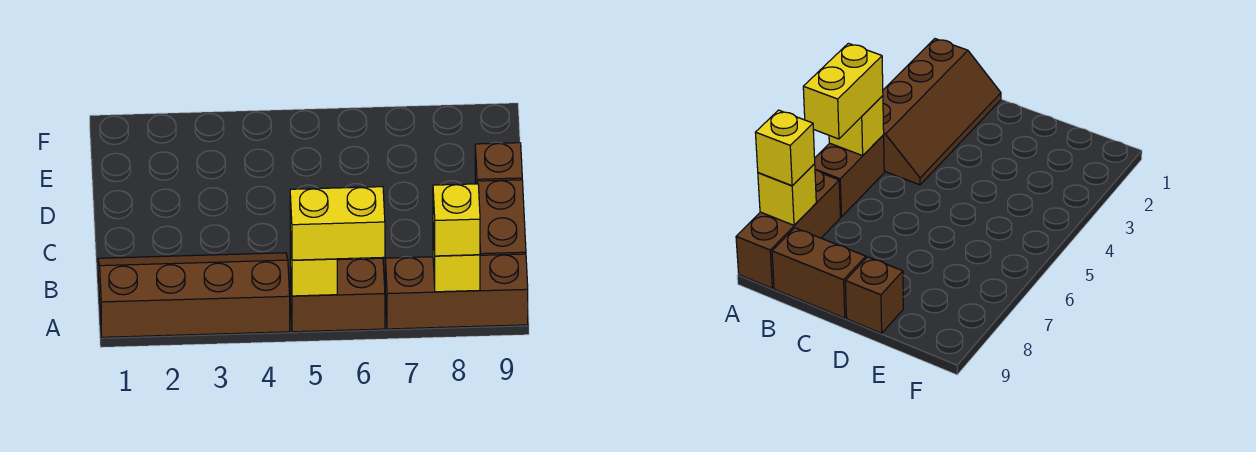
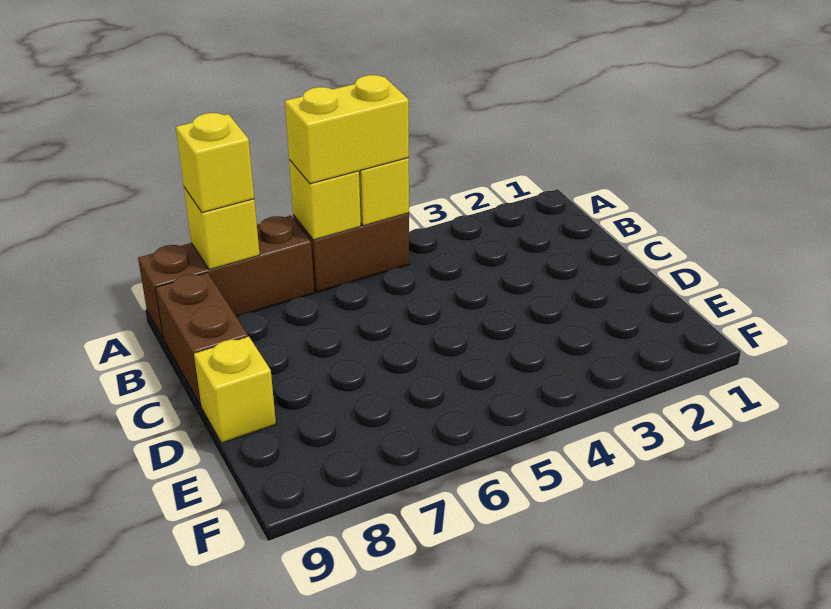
brown slope A1:B4 level 1 top A -> none
none -> yellow brick A6 level 2
brown brick D9 level 1 -> yellow brick D9 level 1

